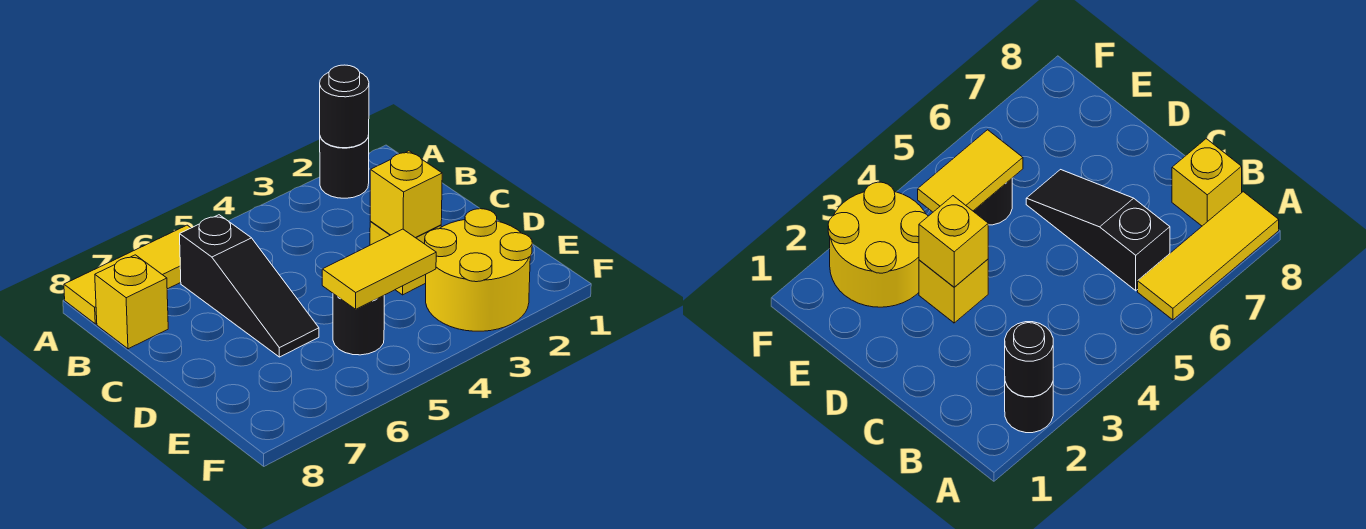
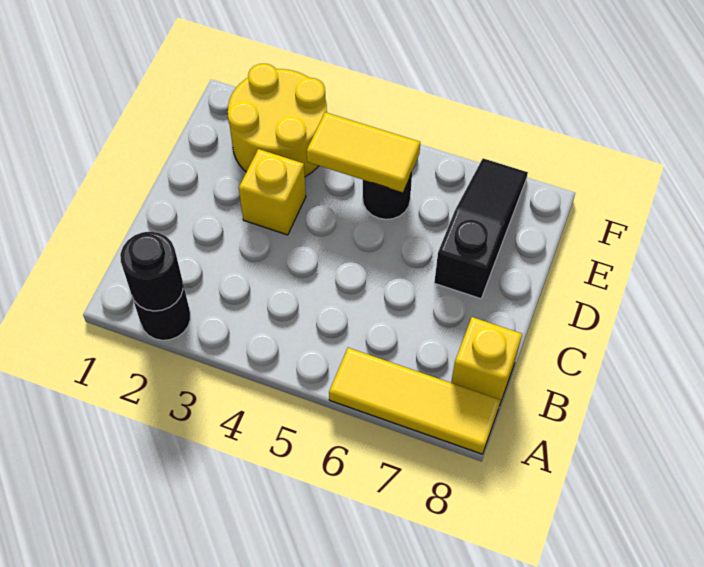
black slope B6:D6 level 1 top B -> black slope D7:F7 level 1 top D
yellow brick D3 level 2 -> none

